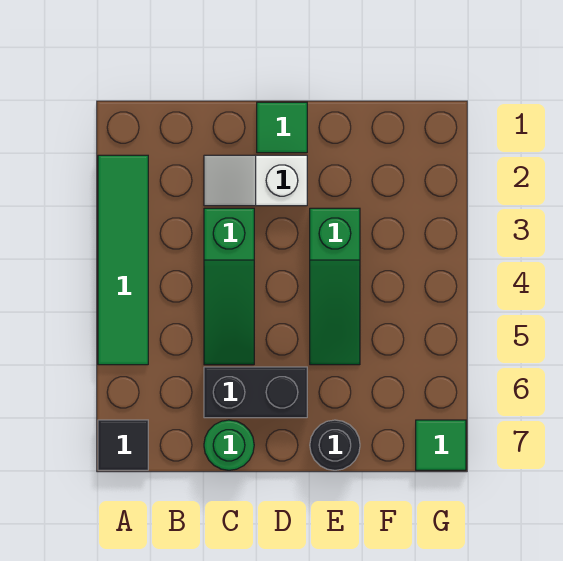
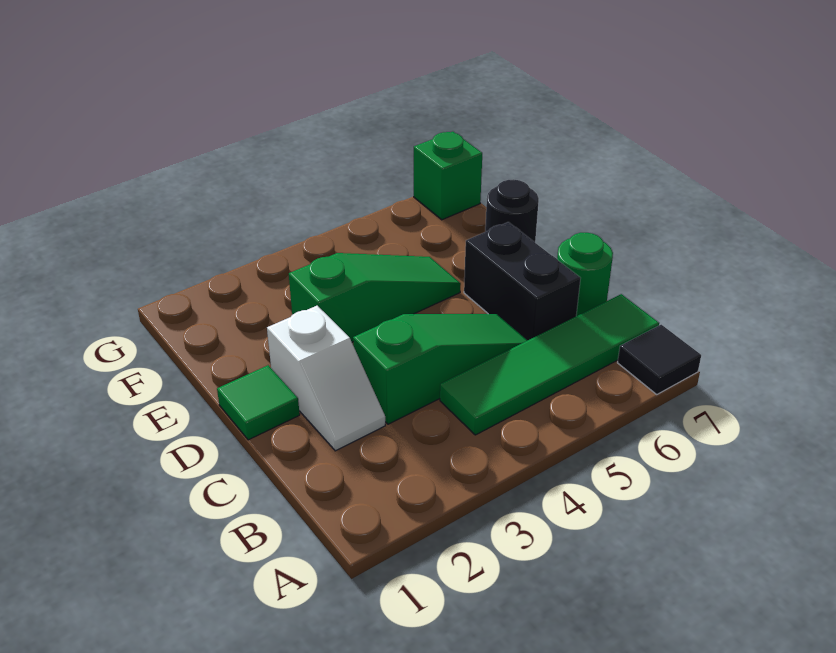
green tile A2:A5 level 1 -> green tile B4:B7 level 1
green tile G7 level 1 -> green brick G7 level 1

